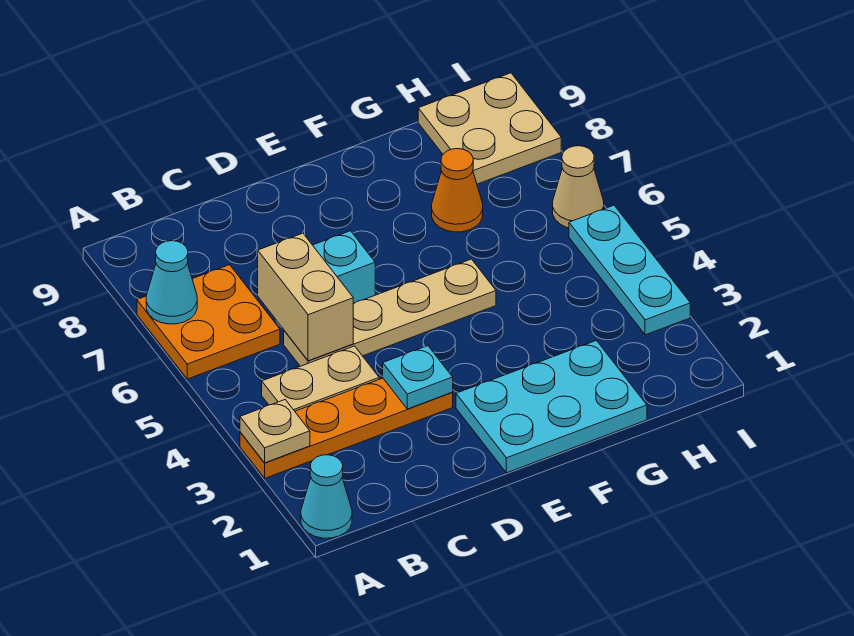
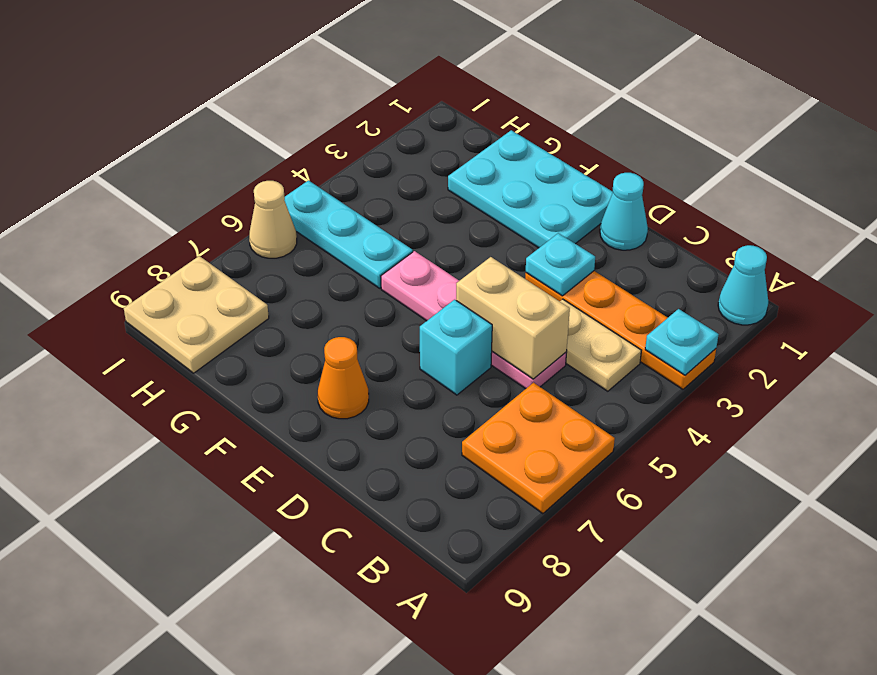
tan plate A3 level 2 -> cyan plate A3 level 2
cyan cone A7 level 2 -> cyan cone D1 level 1
tan plate C5:F5 level 1 -> pink plate C5:F5 level 1
tan brick C5:C6 level 2 -> tan brick C5:D5 level 2
orange cone G7 level 1 -> orange cone E8 level 1
cyan plate I3:I5 level 1 -> cyan plate G5:I5 level 1

